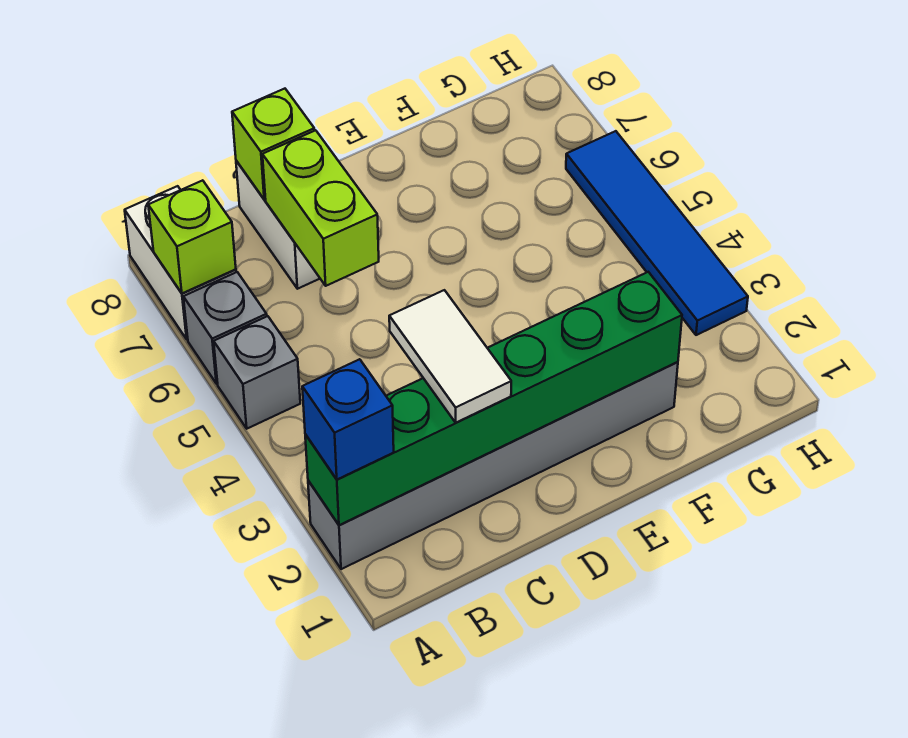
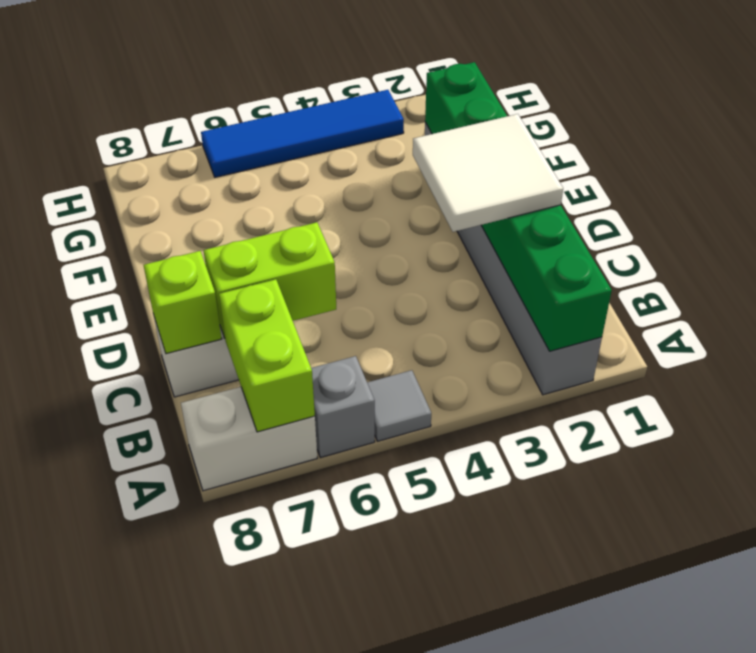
blue brick A2 level 3 -> none
grey brick A5 level 1 -> grey tile A5 level 1
lime brick A7 level 2 -> lime brick A7:B7 level 2
white tile C2:C3 level 3 -> white tile C2:D3 level 3

